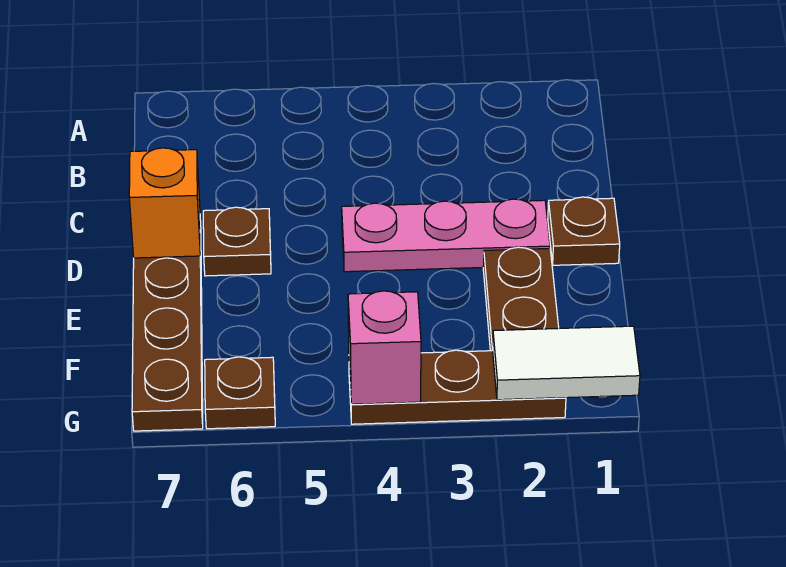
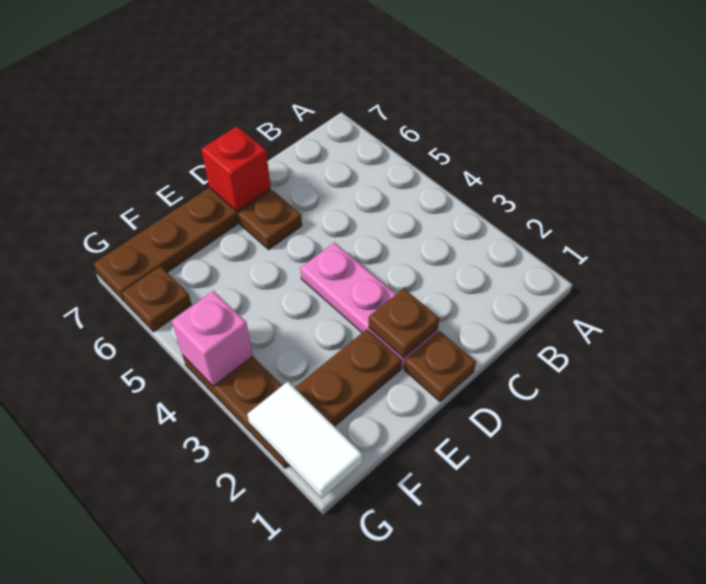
none -> brown plate D2 level 2
orange brick D7 level 2 -> red brick D7 level 2

